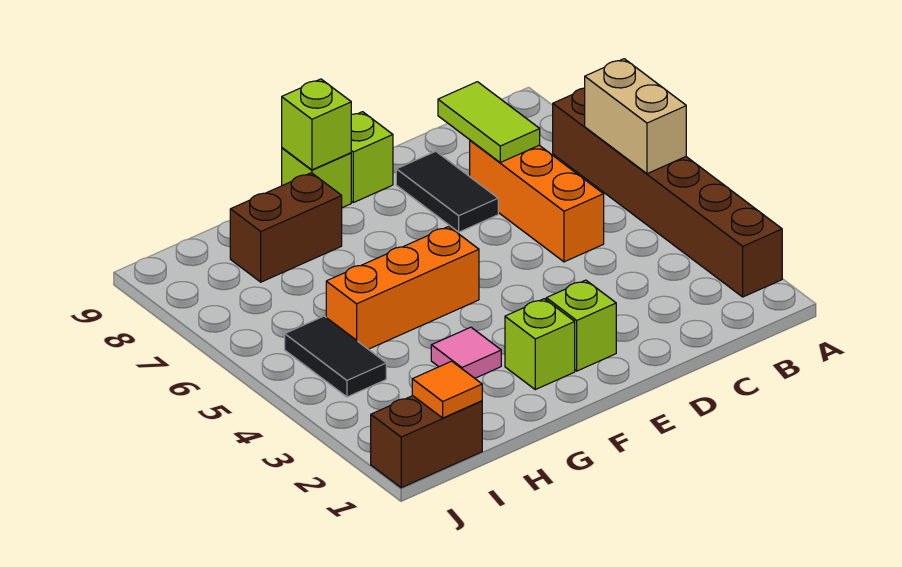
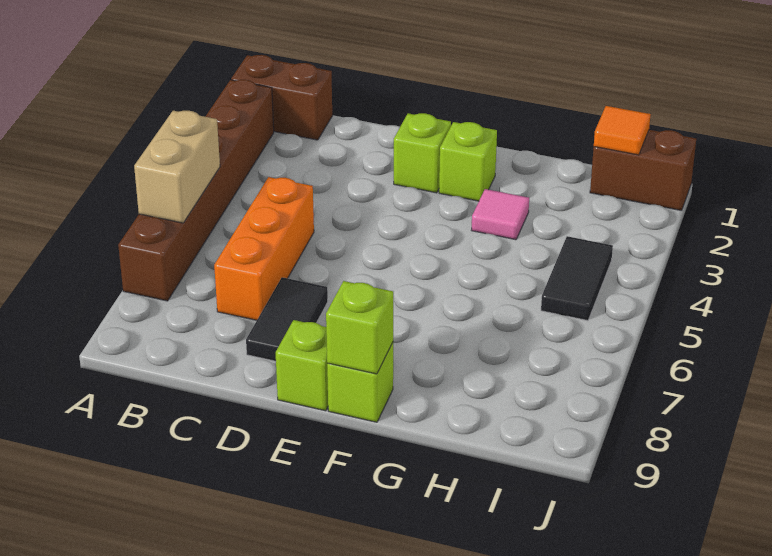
lime tile C7:C8 level 2 -> none
orange brick F5:H5 level 1 -> none
brown brick G8:H8 level 1 -> brown brick A1:B1 level 1

